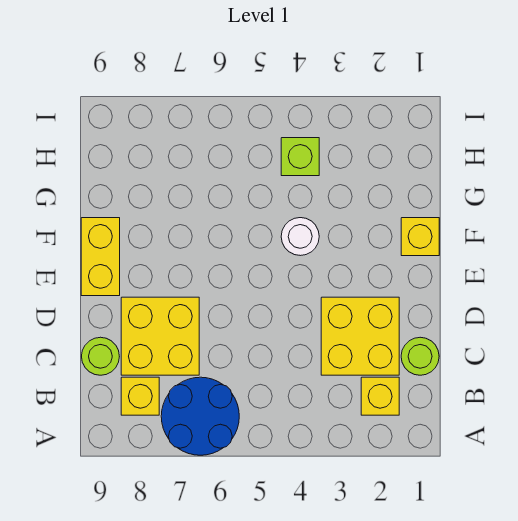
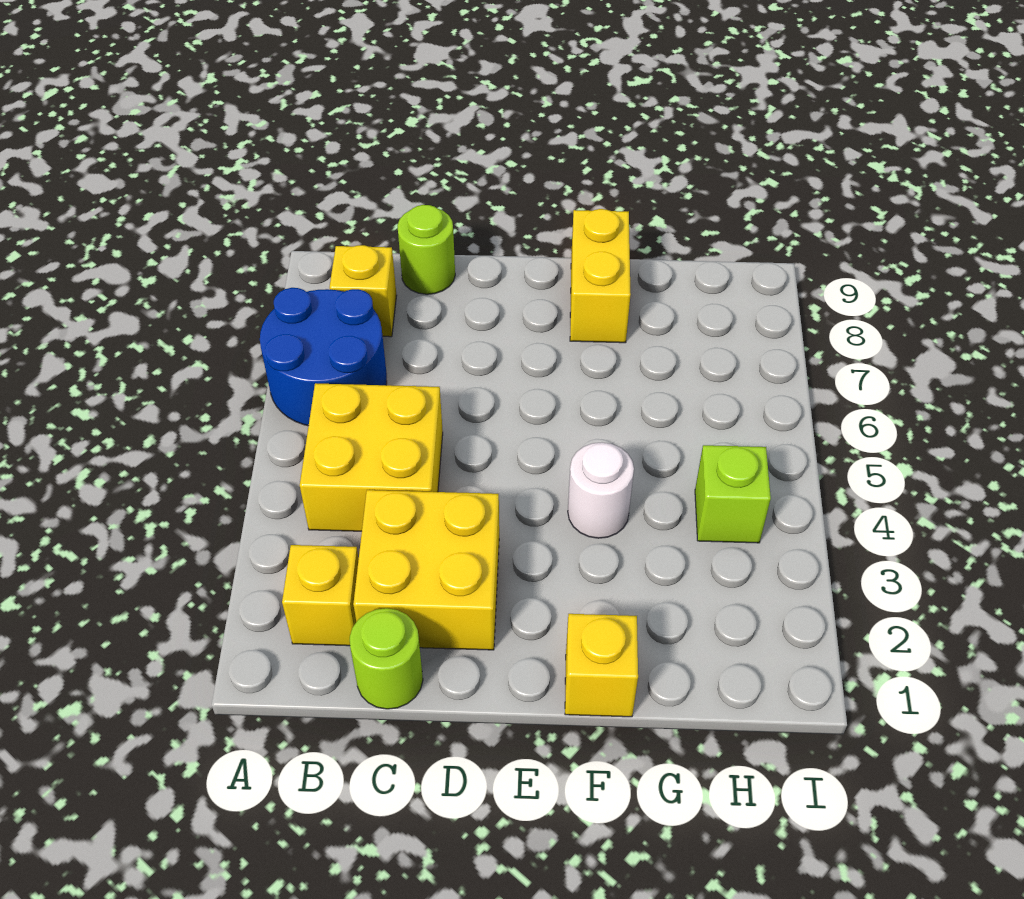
yellow brick C7:D8 level 1 -> yellow brick B4:C5 level 1
yellow brick E9:F9 level 1 -> yellow brick F8:F9 level 1

